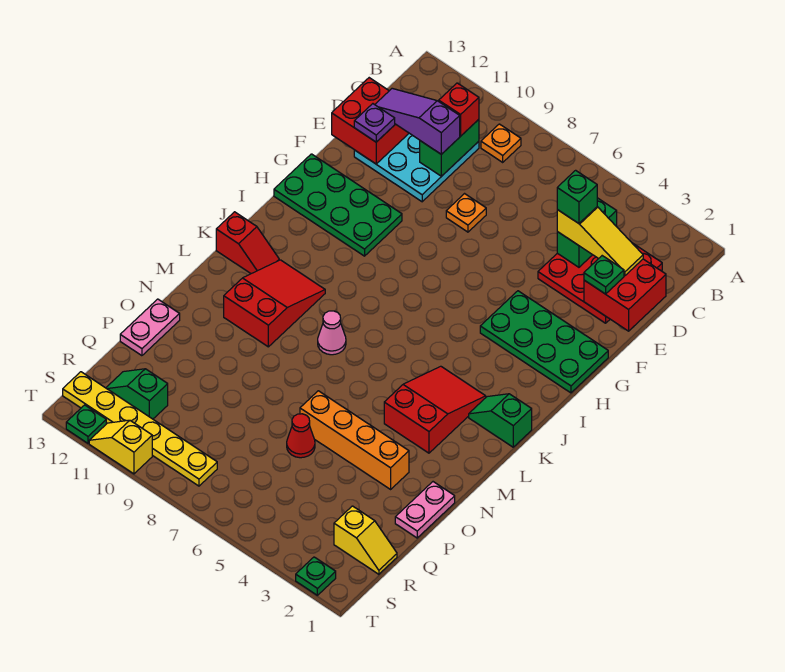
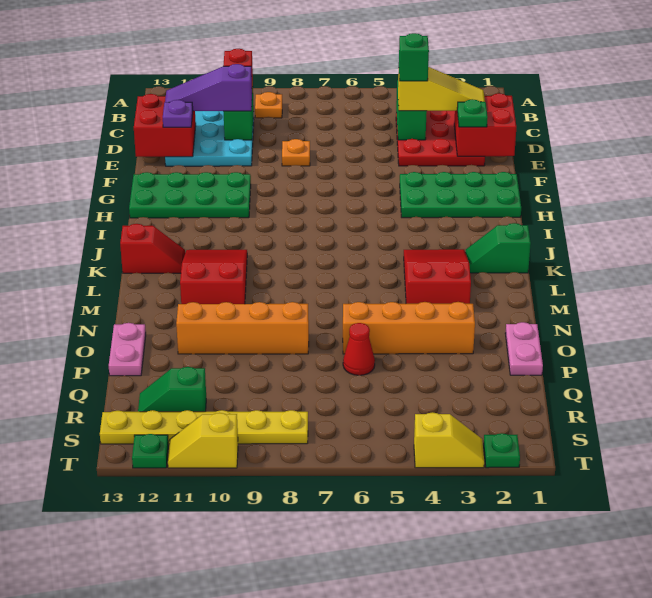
pink cone L8 level 1 -> none
none -> orange brick O8:O11 level 1
yellow slope R1:R2 level 1 top 2 -> yellow slope T3:T4 level 1 top 4

